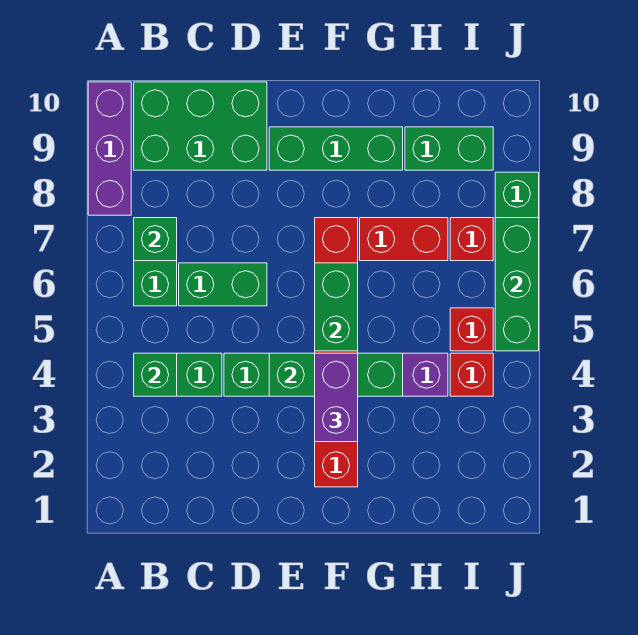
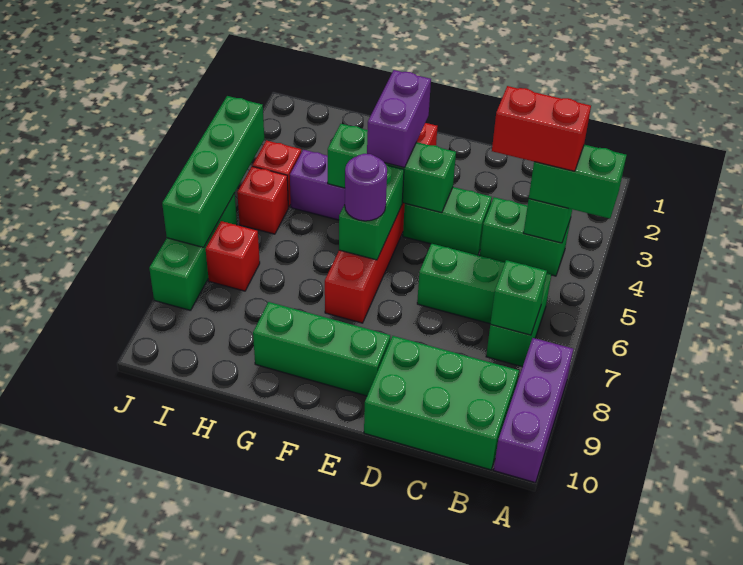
none -> purple round brick F6 level 3
red brick G7:H7 level 1 -> red brick B4:C4 level 4
green brick H9:I9 level 1 -> green brick A4:B4 level 3
green brick J5:J7 level 2 -> green brick J4:J7 level 2

